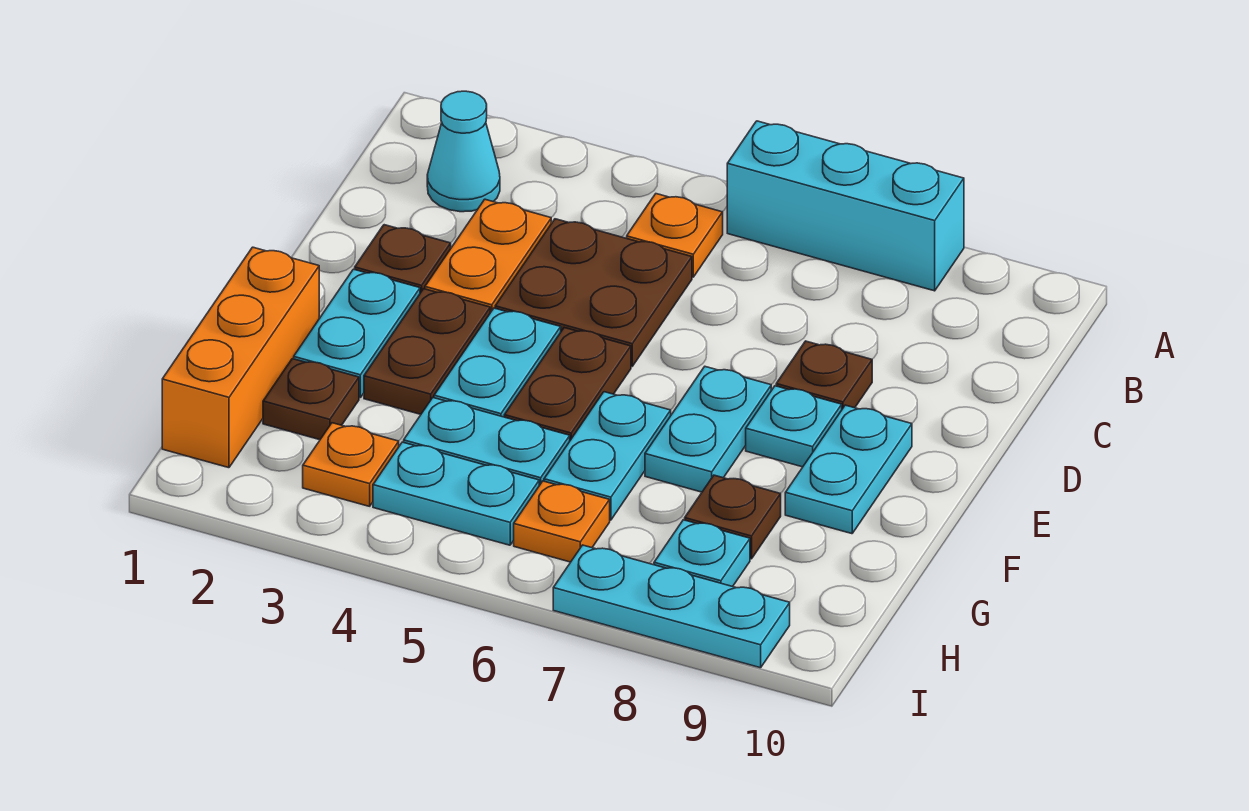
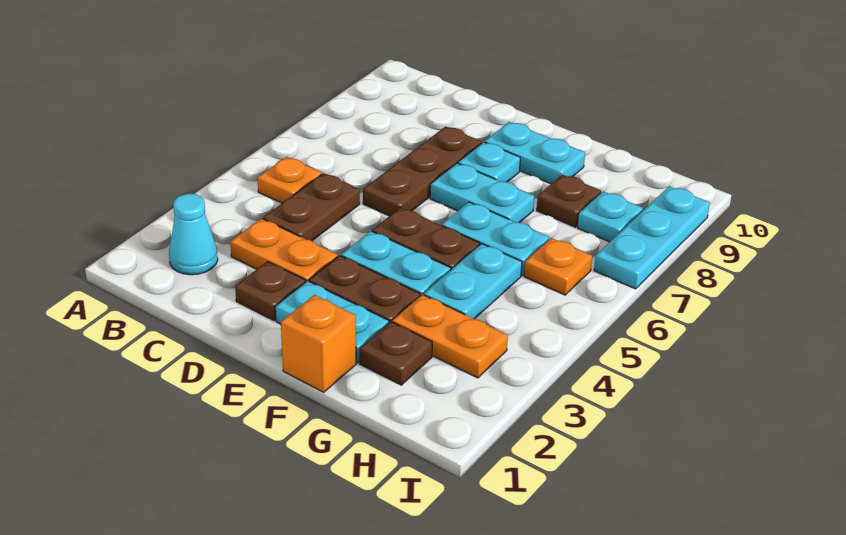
cyan brick A6:A8 level 1 -> none
brown plate C4:D5 level 1 -> brown plate C4:C5 level 1
brown plate D8 level 1 -> brown plate D6:D8 level 1
orange brick F1:H1 level 1 -> orange brick F1 level 1
orange plate H3 level 1 -> orange plate G3:H3 level 1
cyan plate H4:H5 level 1 -> none

